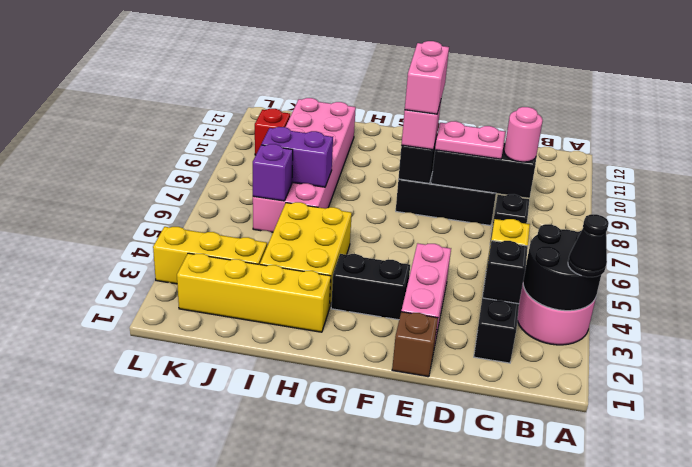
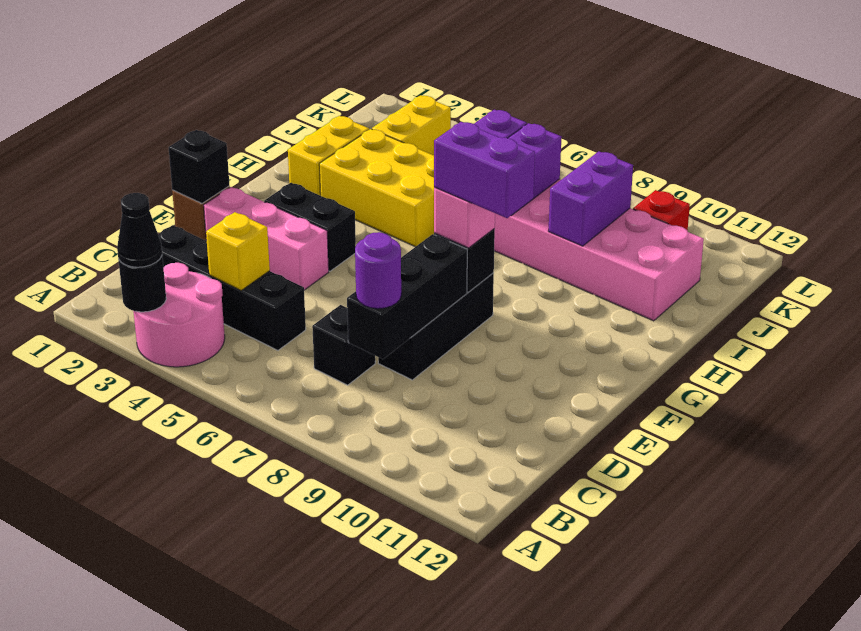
black round brick A3:B4 level 2 -> black round brick A3 level 2
black brick C3 level 2 -> black brick E1 level 2
pink round brick C8 level 3 -> purple round brick C8 level 3
pink plate D8:E8 level 3 -> none
black brick F3:G3 level 1 -> black brick F3:F4 level 1
pink brick F8:F9 level 4 -> purple brick F8:F9 level 4
yellow brick H2:K2 level 1 -> yellow brick H2:I2 level 1
none -> purple brick I9:J9 level 2
yellow brick J3:L3 level 1 -> yellow brick J3:K3 level 1

